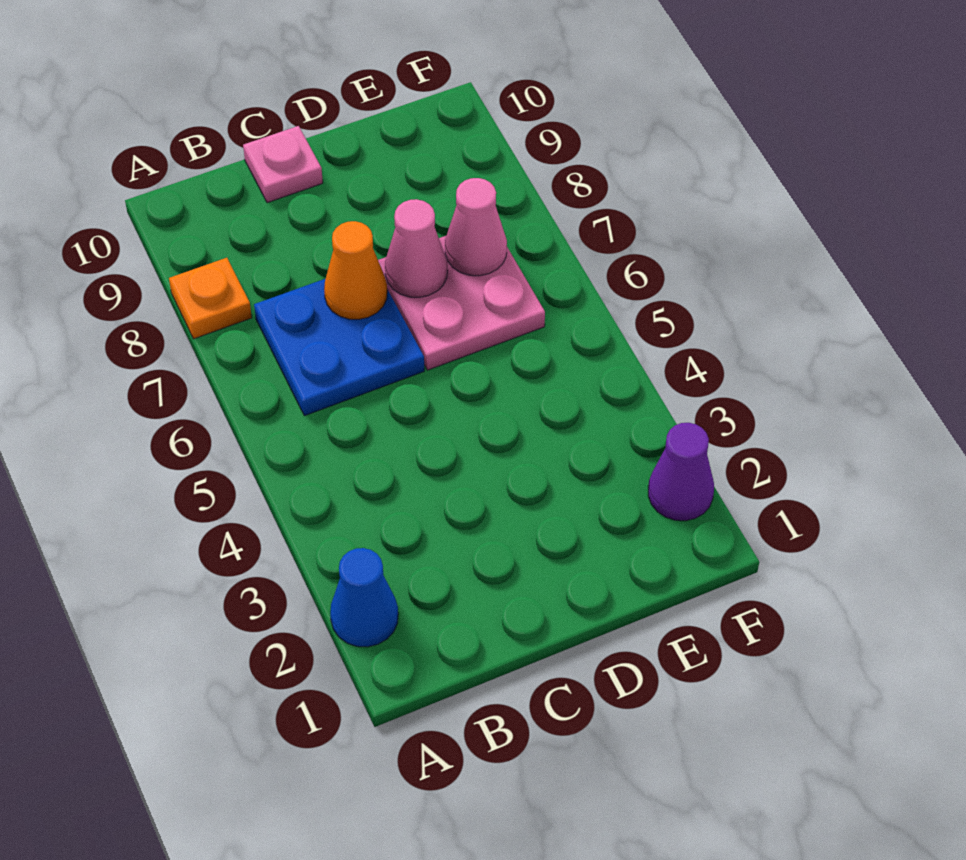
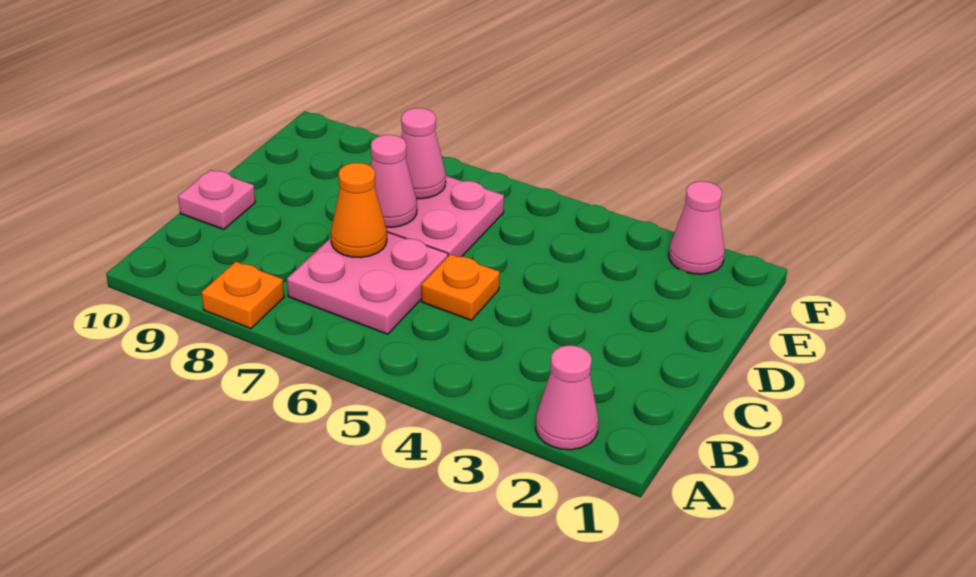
blue cone A2 level 1 -> pink cone A2 level 1
blue plate B6:C7 level 1 -> pink plate B6:C7 level 1
none -> orange plate C5 level 1
purple cone F2 level 1 -> pink cone F2 level 1

